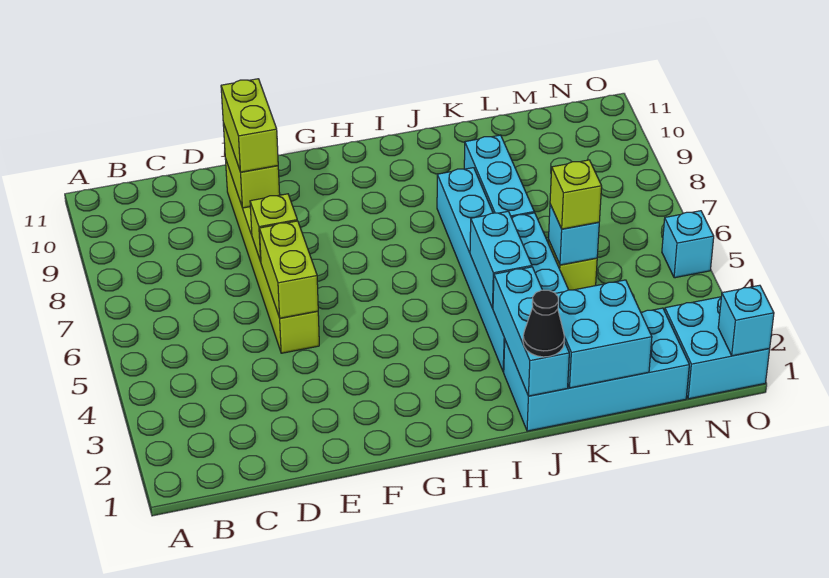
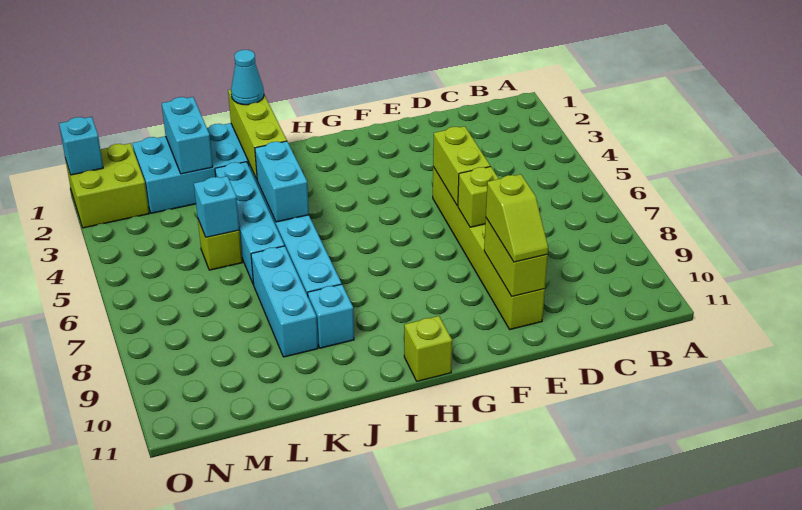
lime brick E9:E10 level 3 -> lime slope E9:E10 level 3 top 9
cyan brick J1:J3 level 2 -> lime brick J1:J3 level 2
black cone J1 level 3 -> cyan cone J1 level 3
cyan brick K1:L2 level 2 -> cyan brick L1:L2 level 2
lime brick L5 level 3 -> lime brick H11 level 1
cyan brick N1:O2 level 1 -> lime brick N1:O2 level 1
cyan brick O5 level 1 -> cyan brick J9 level 1

